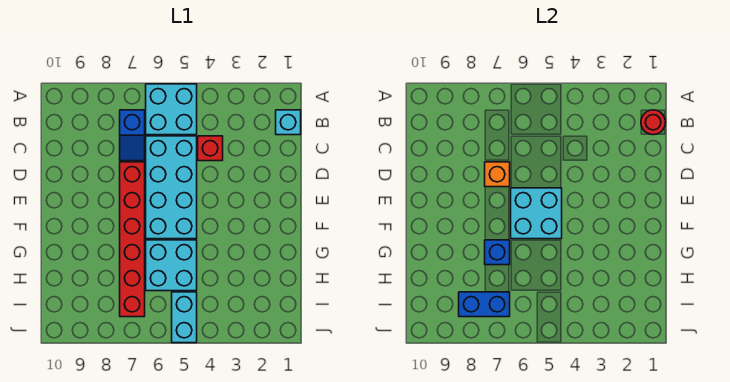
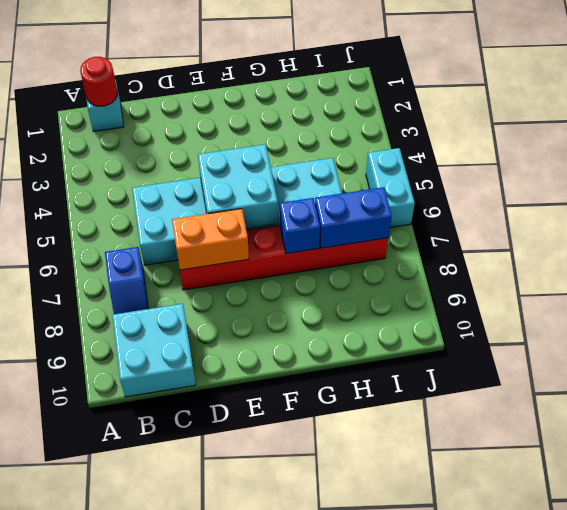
cyan brick A5:B6 level 1 -> cyan brick B9:C10 level 1
blue slope B7:C7 level 1 top B -> blue slope B7:B8 level 1 top 7
red brick C4 level 1 -> none
orange brick D7 level 2 -> orange brick D7:E7 level 2
cyan brick I5:J5 level 1 -> cyan brick J5:J6 level 1
blue brick I7:I8 level 2 -> blue brick H7:I7 level 2

